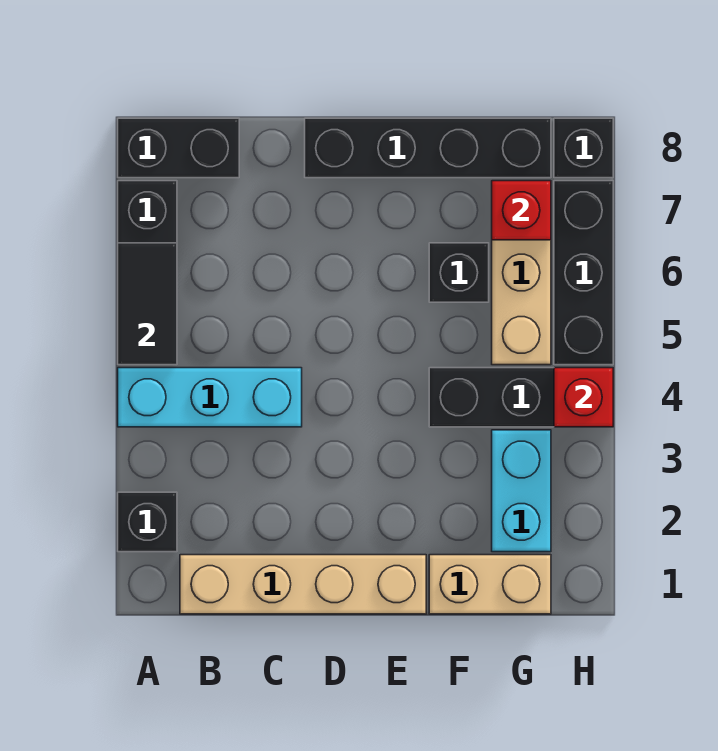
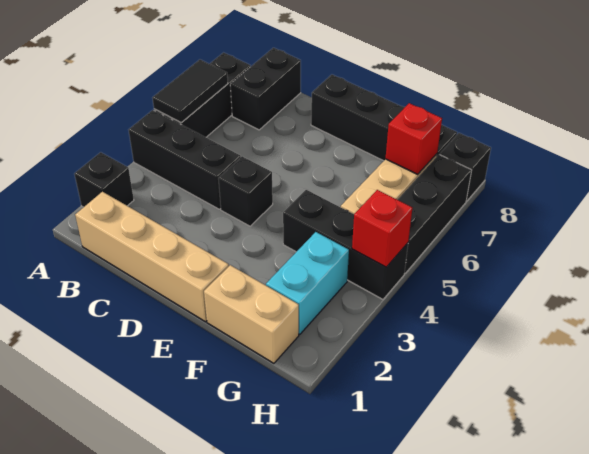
cyan brick A4:C4 level 1 -> black brick A4:C4 level 1
black brick A8:B8 level 1 -> black brick B7:B8 level 1
black brick F6 level 1 -> black brick D4 level 1

